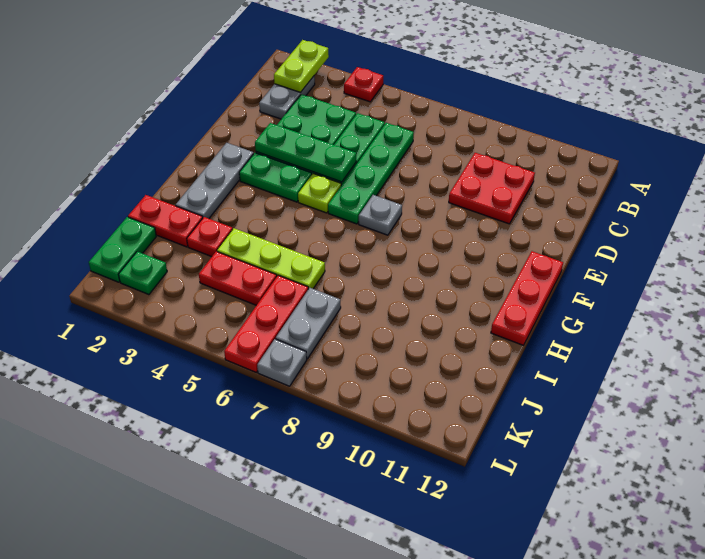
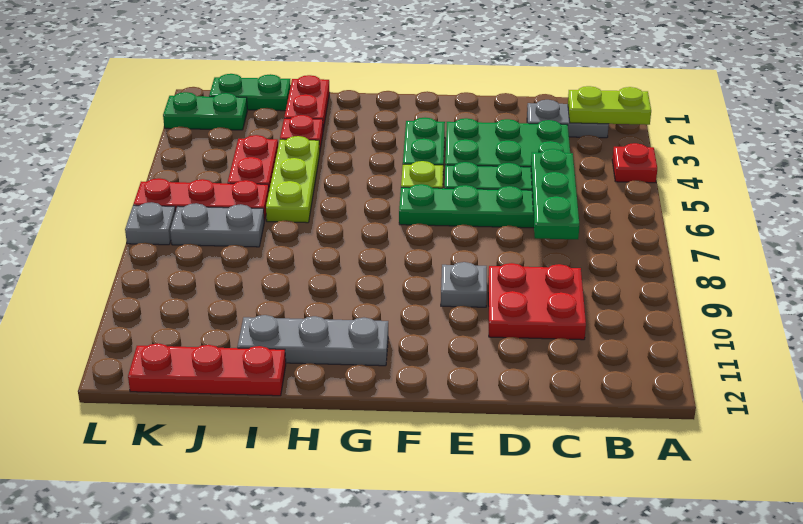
green plate E3:E5 level 2 -> green plate C5:C7 level 2
grey plate F2:H2 level 1 -> grey plate G11:I11 level 1
grey plate F7 level 1 -> grey plate E9 level 1
red plate F12:H12 level 1 -> red plate I12:K12 level 1
green plate K2 level 1 -> green plate K2:L2 level 1

